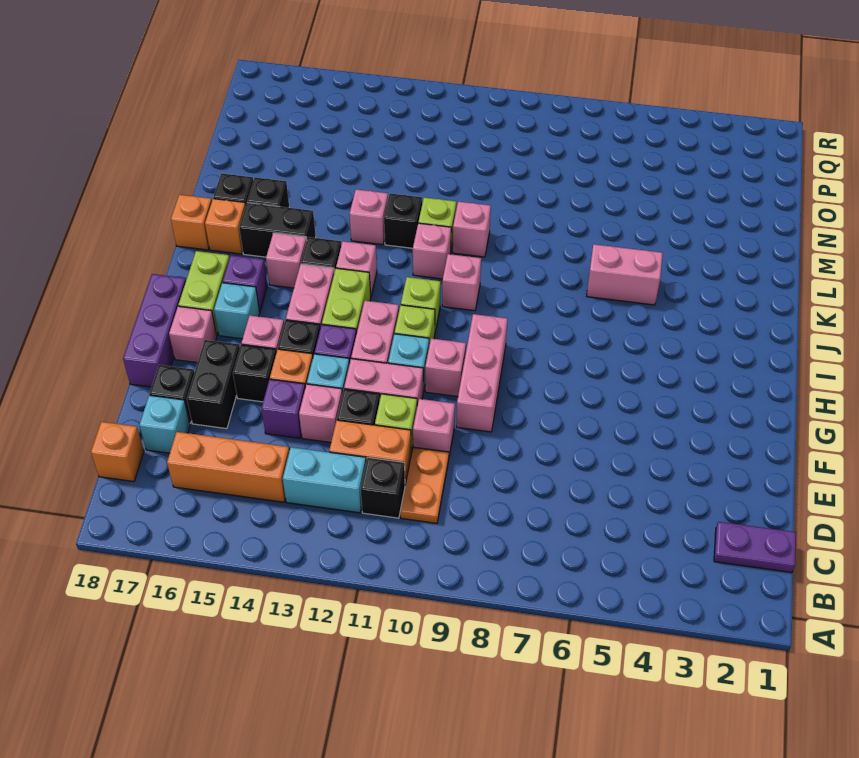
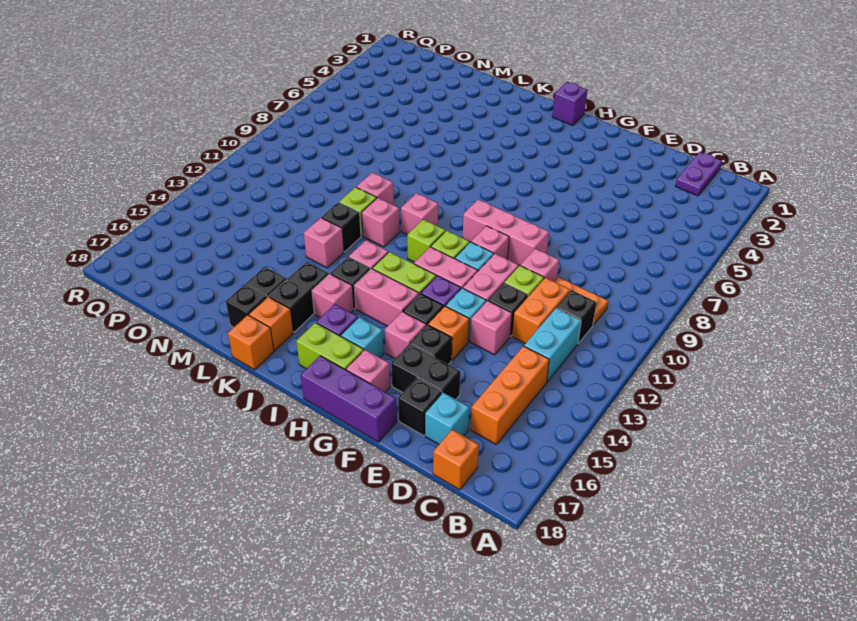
purple brick E14 level 1 -> purple brick I1 level 1
pink brick K5:K6 level 1 -> none

